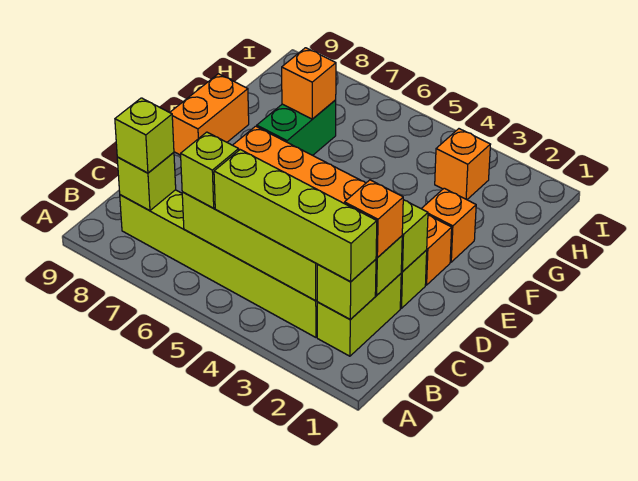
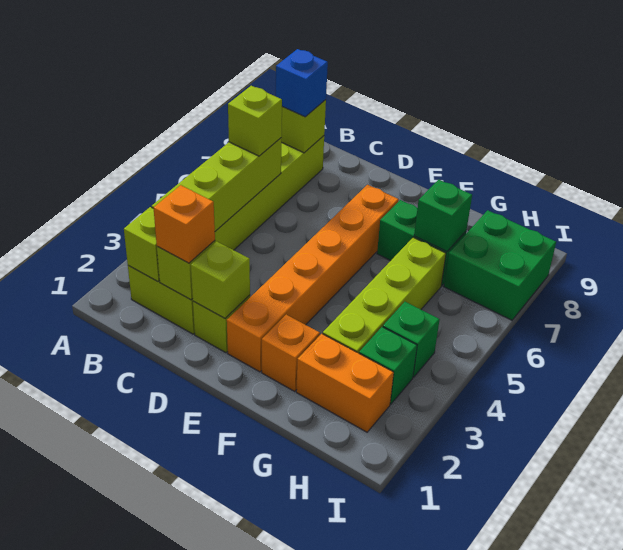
lime brick B2:B5 level 3 -> lime brick G3:G6 level 1
lime brick B8 level 3 -> blue brick B8 level 3
orange brick E9:F9 level 1 -> orange brick G2:H2 level 1
orange brick G7 level 2 -> green brick G7 level 2
orange brick H3 level 1 -> green brick H3 level 1
none -> green brick H4 level 1
none -> green brick H7:I8 level 1

